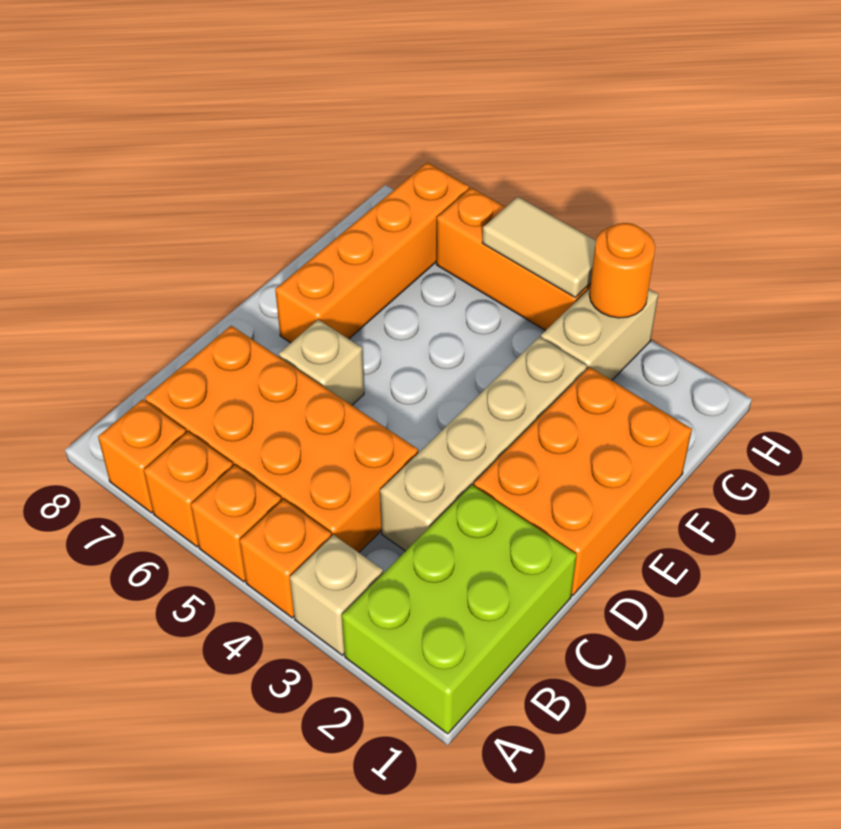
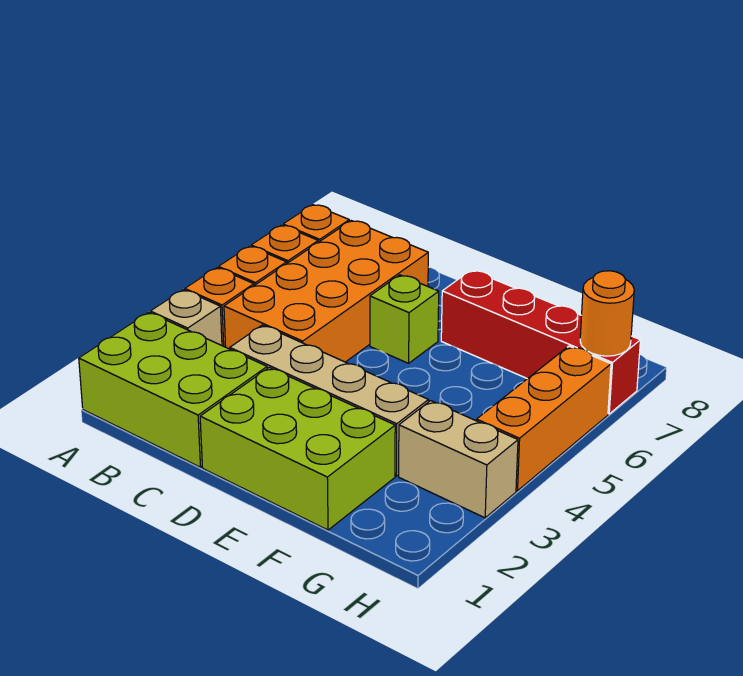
orange brick D1:F2 level 1 -> lime brick D1:F2 level 1
tan brick D6 level 1 -> lime brick D6 level 1
orange brick E7:H7 level 1 -> red brick E7:H7 level 1
orange round brick H3 level 2 -> orange round brick H7 level 2
tan tile H4:H5 level 2 -> none

